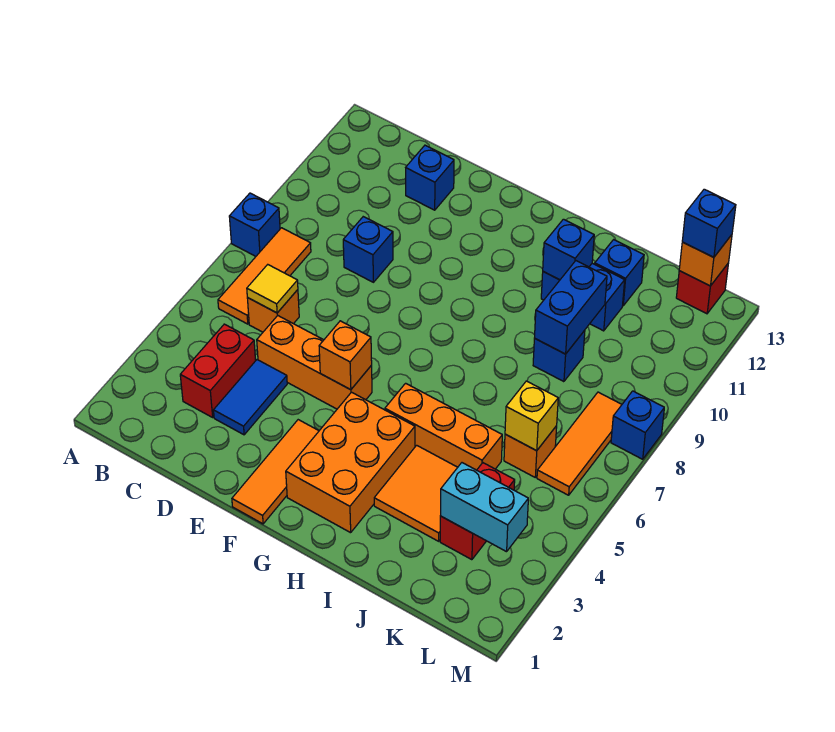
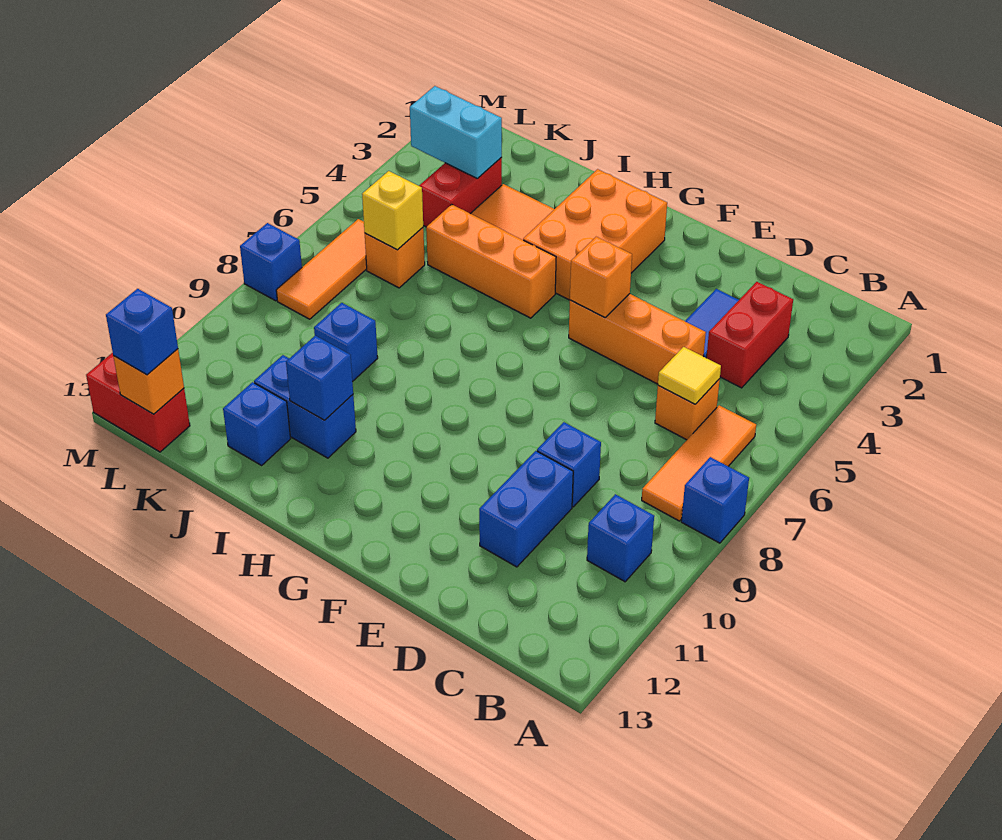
blue brick D12 level 1 -> blue brick B10 level 1
orange tile F1:F3 level 1 -> none
blue brick J9:J10 level 2 -> blue brick D10:D11 level 1
red brick L13 level 1 -> red brick L13:M13 level 1

